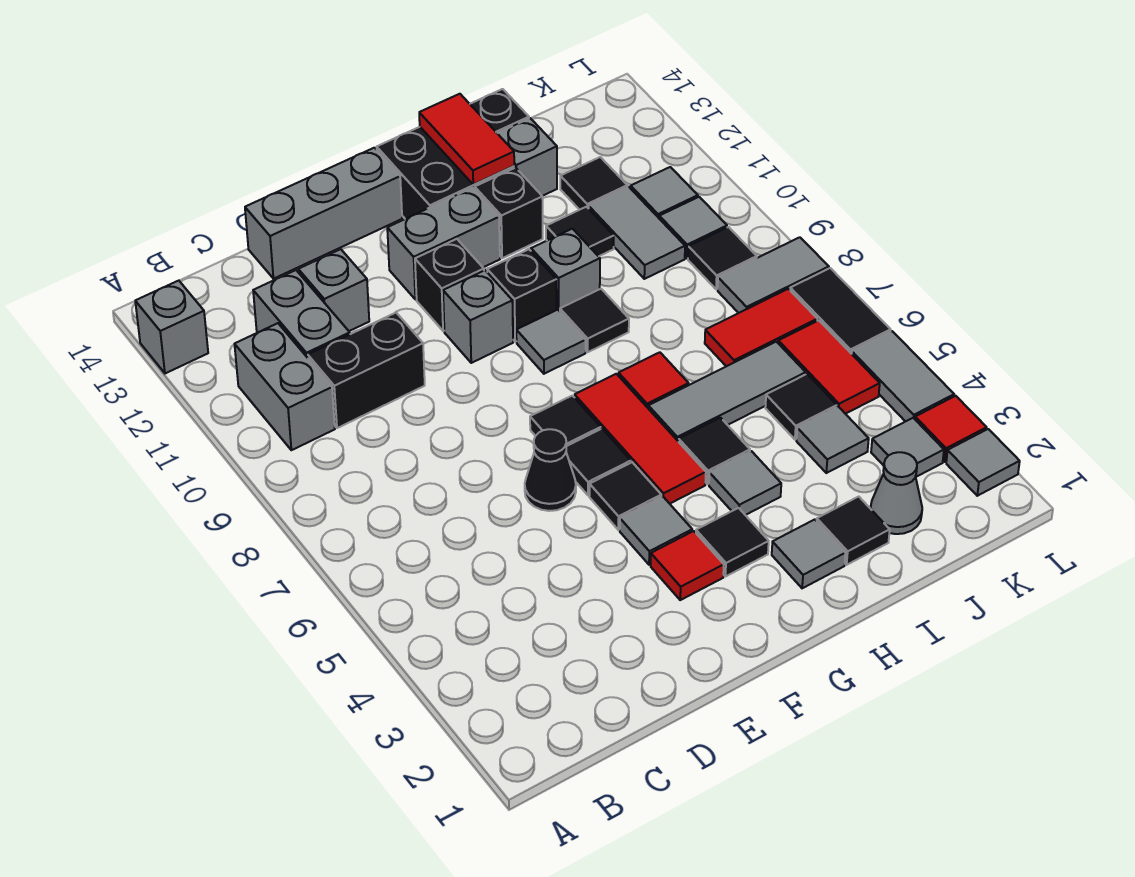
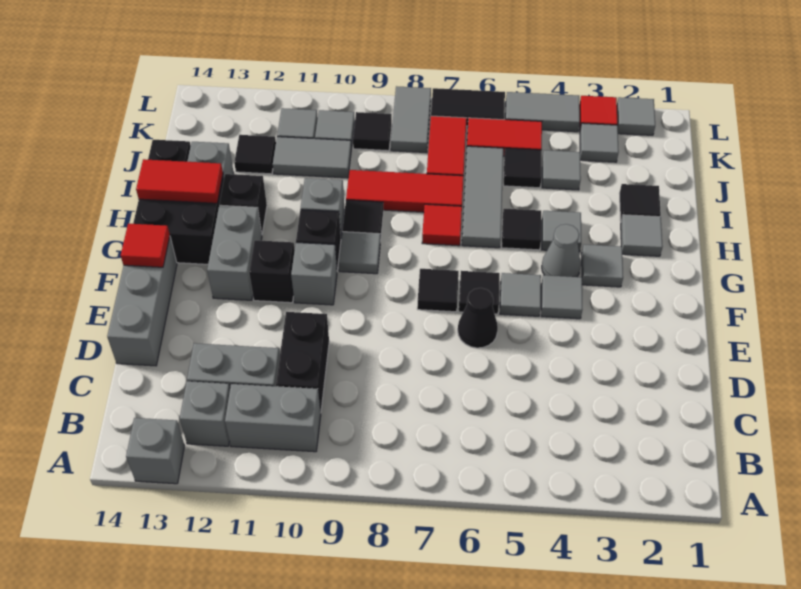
grey brick D12 level 1 -> grey brick B12 level 1
red tile F3 level 1 -> red tile F14 level 2
black tile F5 level 1 -> grey tile F5 level 1
black tile G3 level 1 -> grey tile G3 level 1
red tile G5:G7 level 1 -> red tile I7:I9 level 1
black tile I11 level 1 -> none
grey cone J2 level 1 -> grey cone G4 level 1

